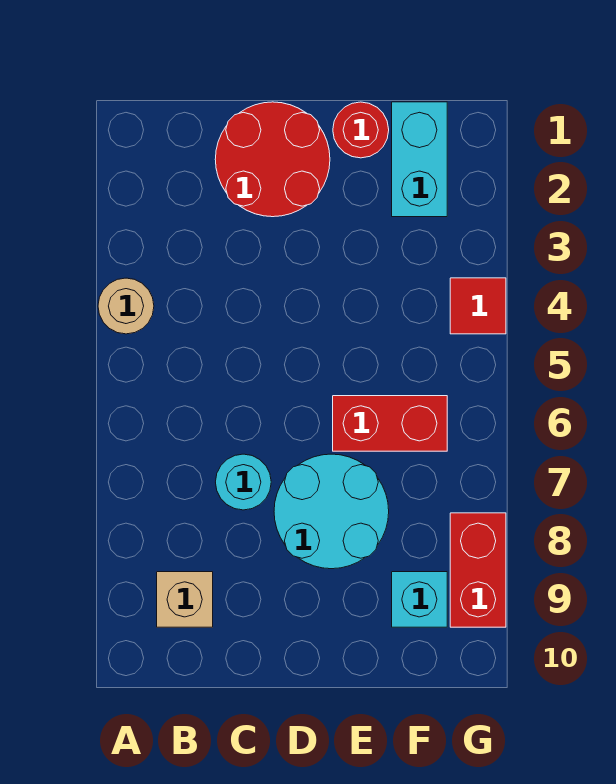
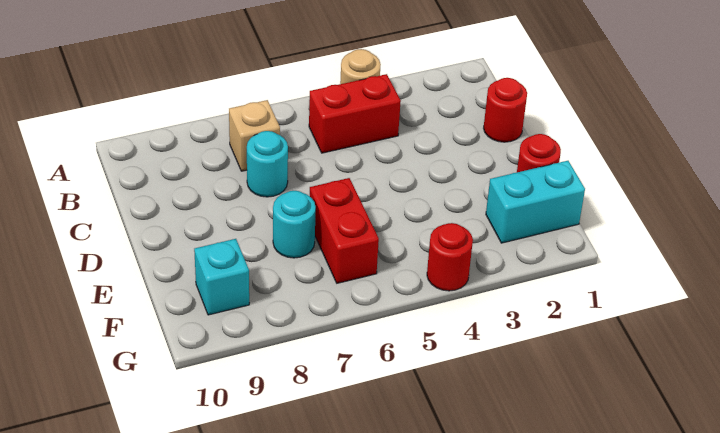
tan brick B9 level 1 -> tan brick B7 level 1
red round brick C1:D2 level 1 -> red round brick C1 level 1
cyan round brick D7:E8 level 1 -> cyan round brick E7 level 1
red tile G4 level 1 -> red round brick G4 level 1
red brick G8:G9 level 1 -> red brick B4:B5 level 1

